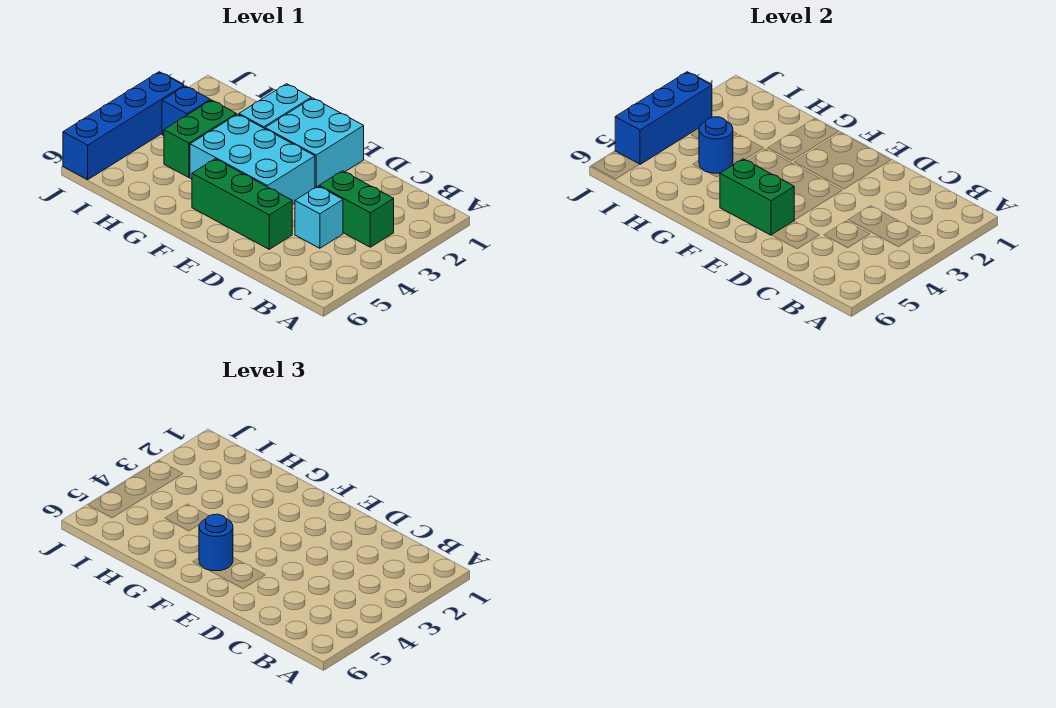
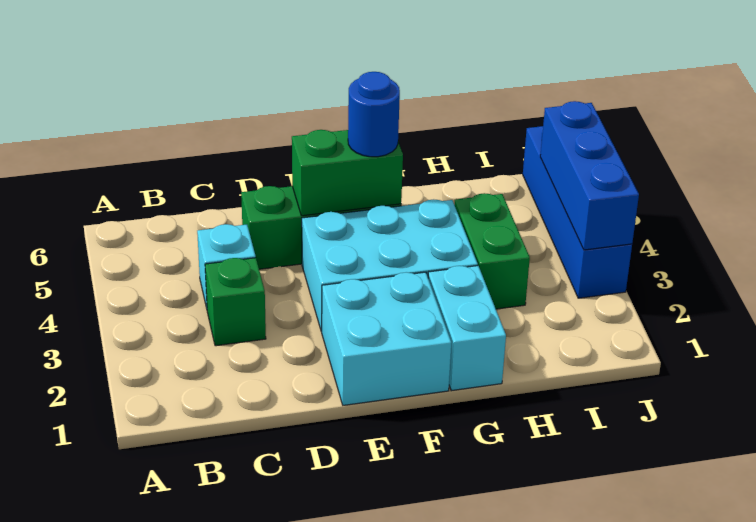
green brick B3:C3 level 1 -> green brick C3 level 1
blue round brick H4 level 2 -> none
blue brick I3 level 1 -> none

